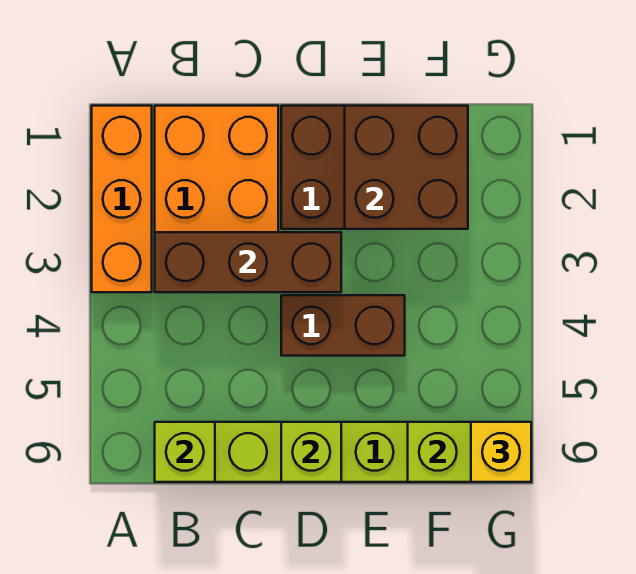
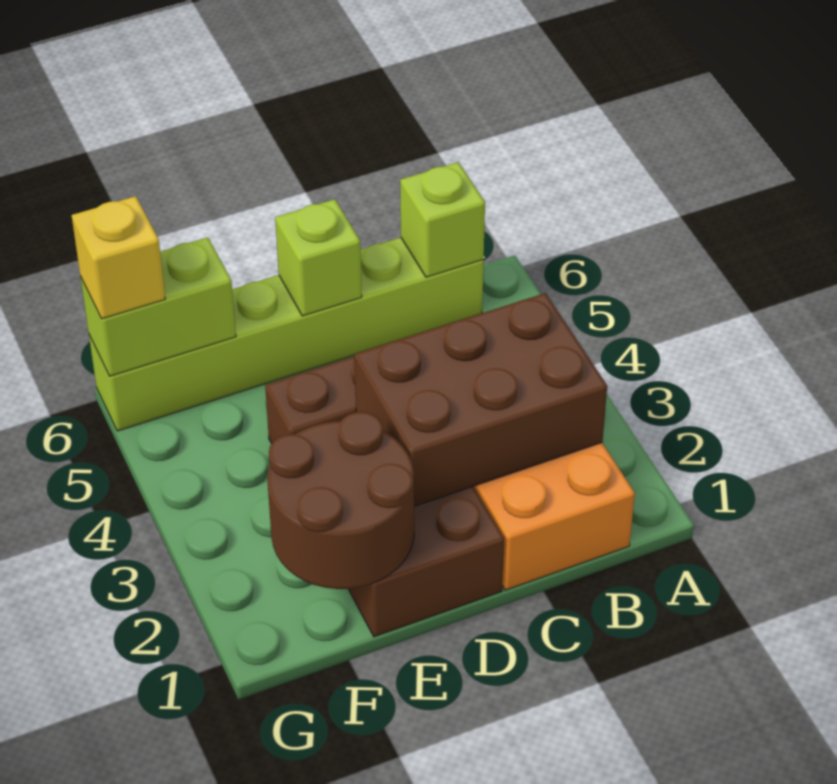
orange brick A1:A3 level 1 -> none
brown brick B3:D3 level 2 -> brown brick B2:D3 level 2
brown brick E1:F2 level 2 -> brown round brick E1:F2 level 2

